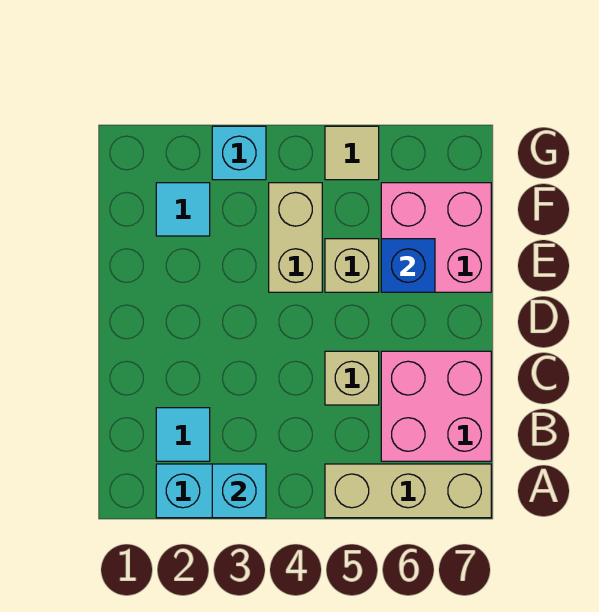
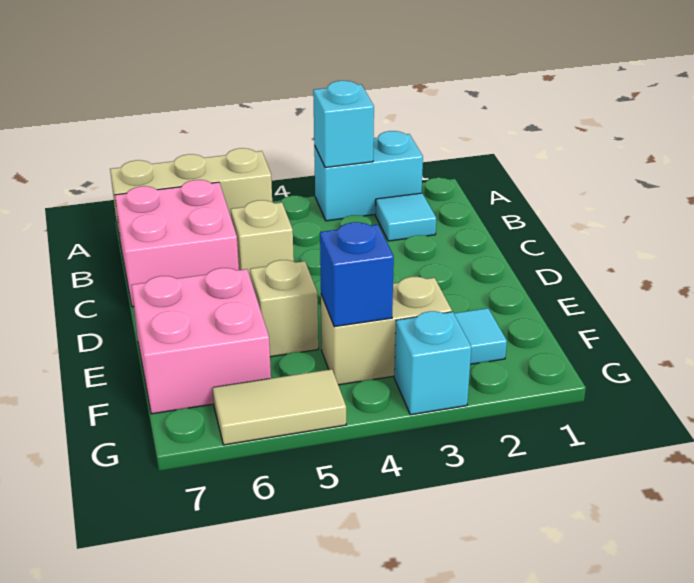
tan brick E4:F4 level 1 -> tan brick F3:F4 level 1
blue brick E6 level 2 -> blue brick F4 level 2
tan tile G5 level 1 -> tan tile G5:G6 level 1

